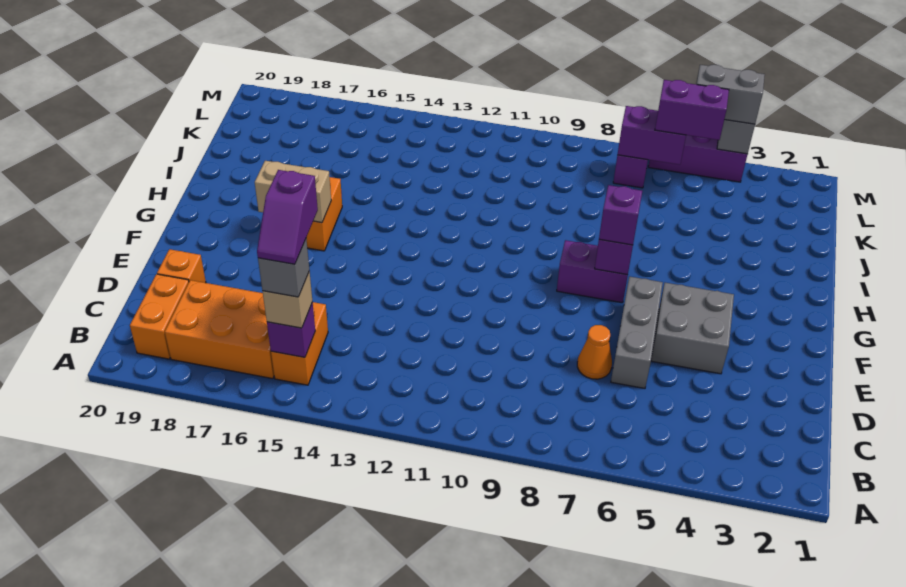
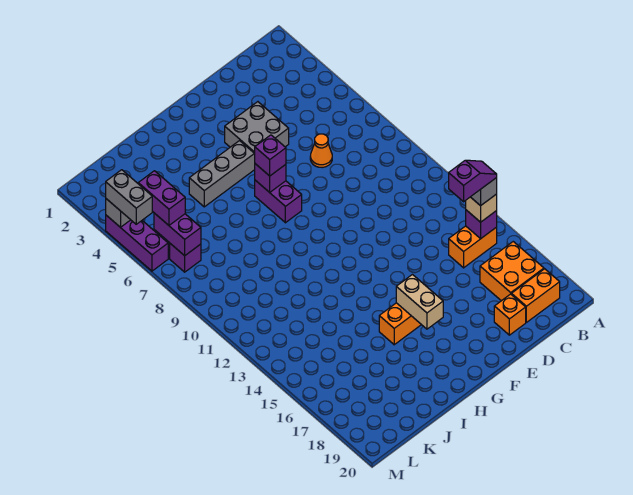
orange brick B16:C18 level 1 -> orange brick B17:C18 level 1
grey brick D6:F6 level 1 -> grey brick G5:I5 level 1

